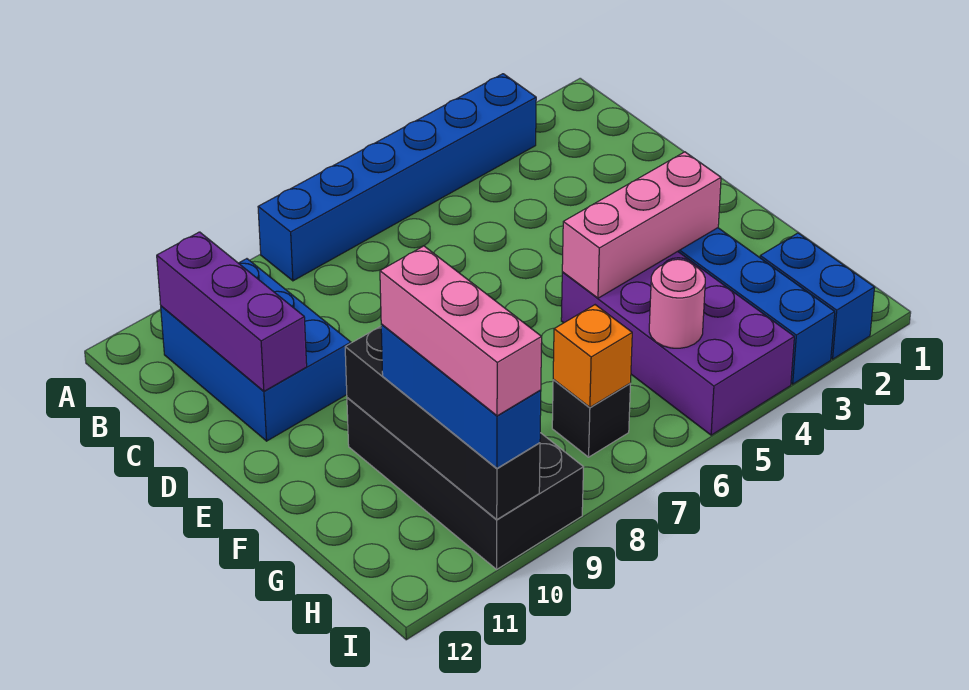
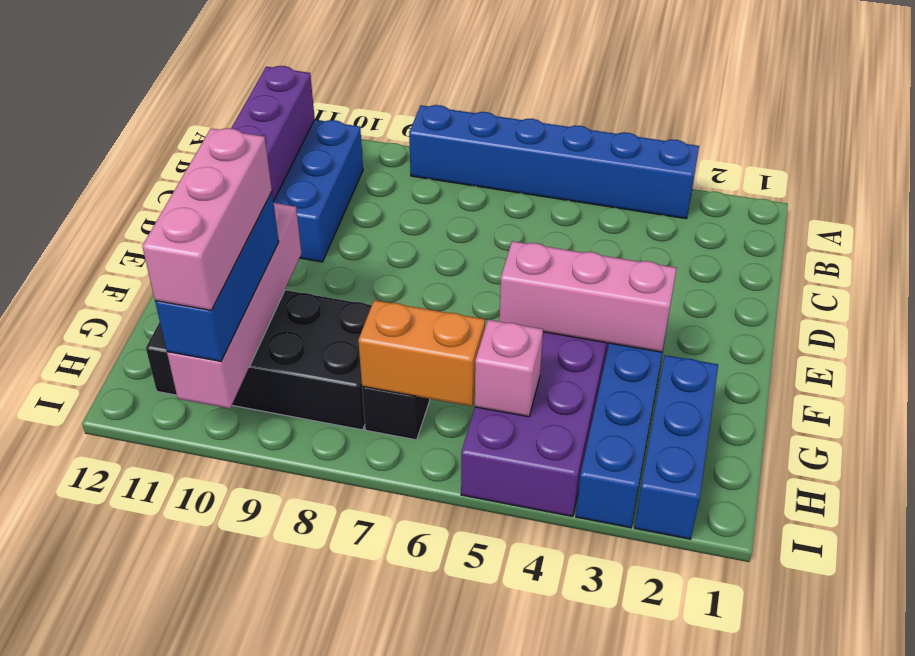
black brick F9:I10 level 1 -> black brick G8:H11 level 1
black brick F10:I10 level 2 -> pink brick F10:I10 level 2
blue brick H2:I2 level 1 -> blue brick G2:I2 level 1
pink round brick H5 level 2 -> pink brick H5 level 2
orange brick H7 level 2 -> orange brick H6:H7 level 2

